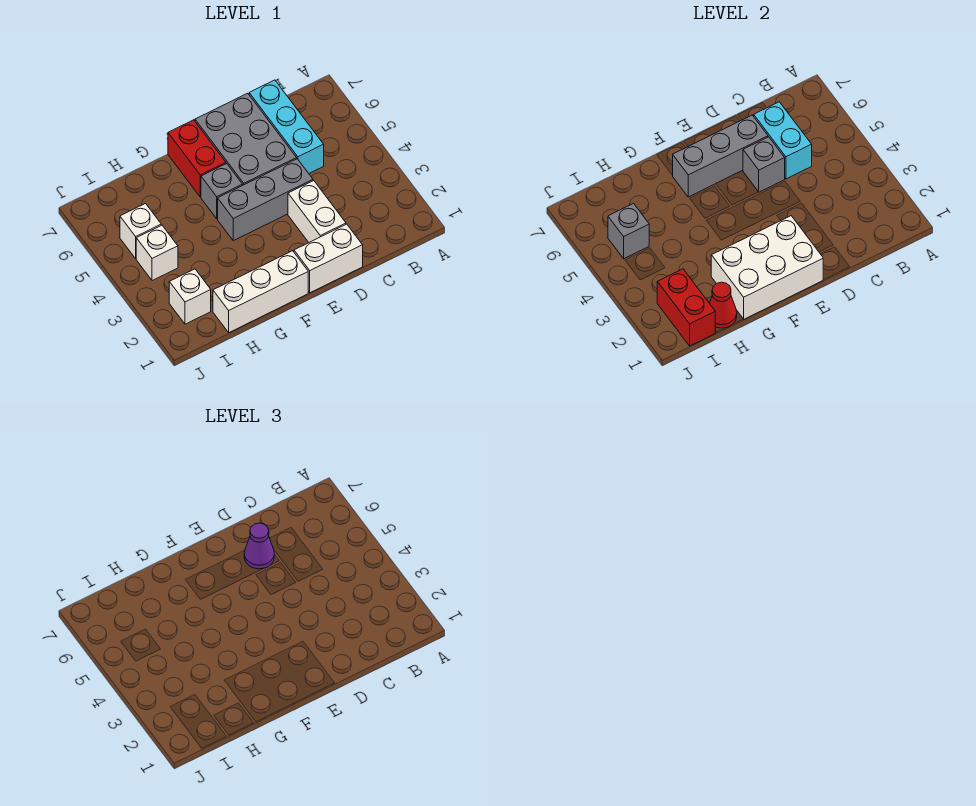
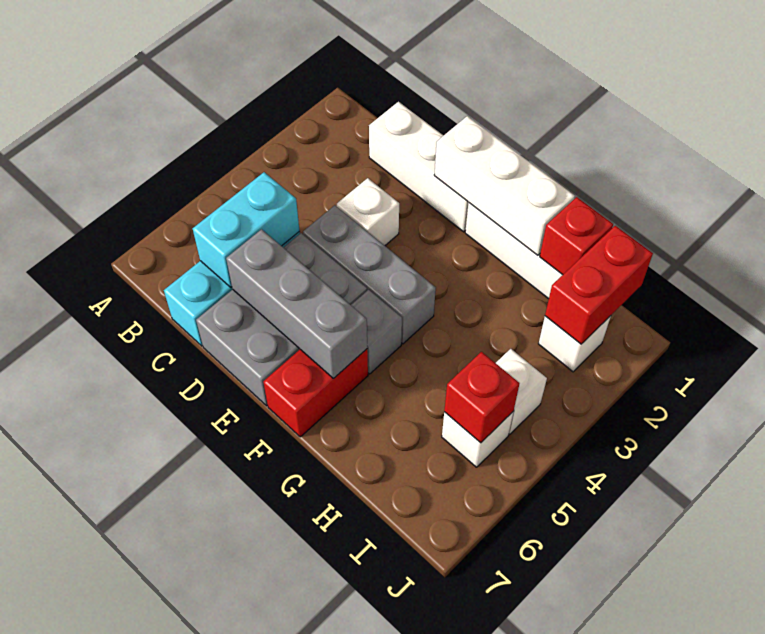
white brick D1:E1 level 1 -> white brick C1:E1 level 1
white brick D2:D3 level 1 -> white brick D3 level 1
grey brick D5 level 2 -> none
purple cone D6 level 3 -> none
white brick E1:G2 level 2 -> white brick E1:G1 level 2
red cone H1 level 2 -> red brick H1 level 2
grey brick I5 level 2 -> red brick I5 level 2

